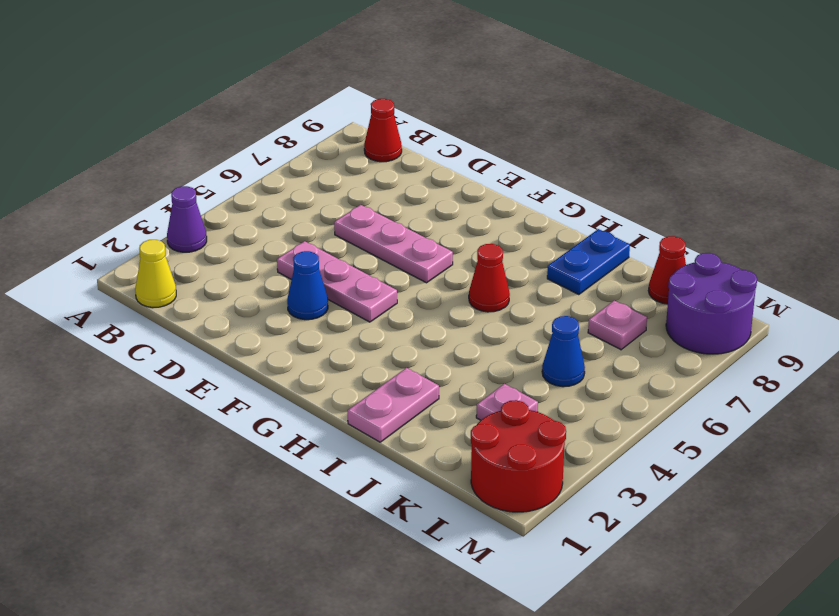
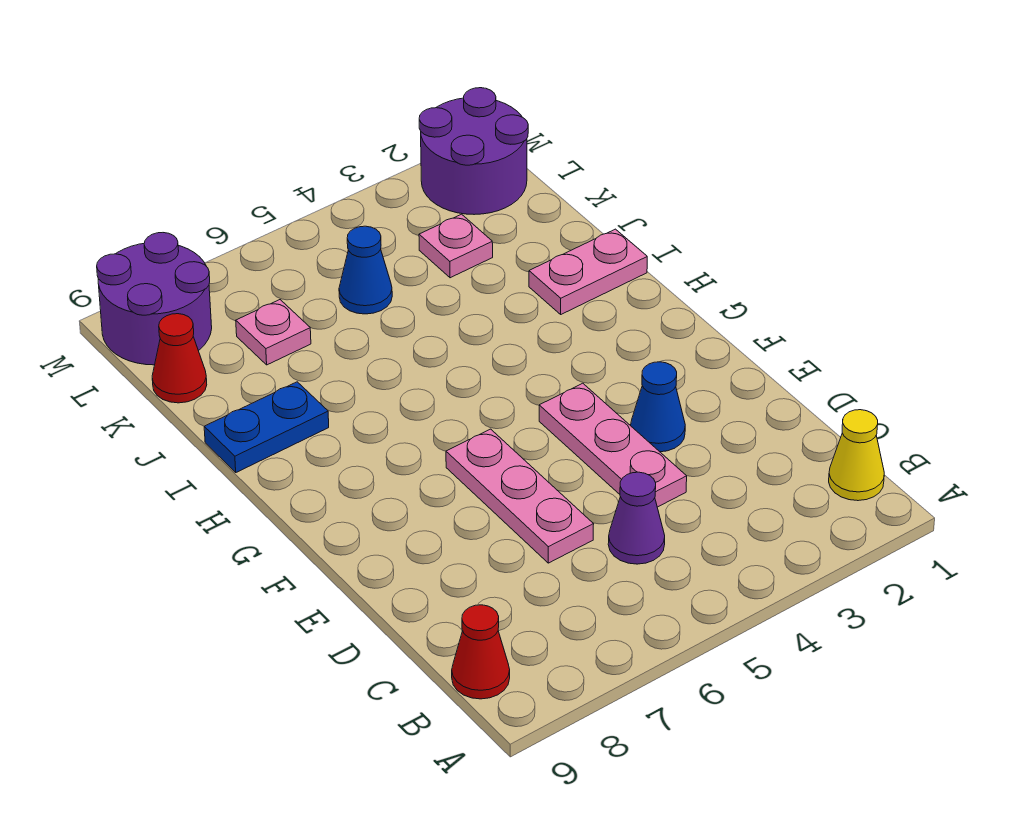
purple cone A3 level 1 -> purple cone C5 level 1
red cone H6 level 1 -> none
red round brick L1:M2 level 1 -> purple round brick L1:M2 level 1

